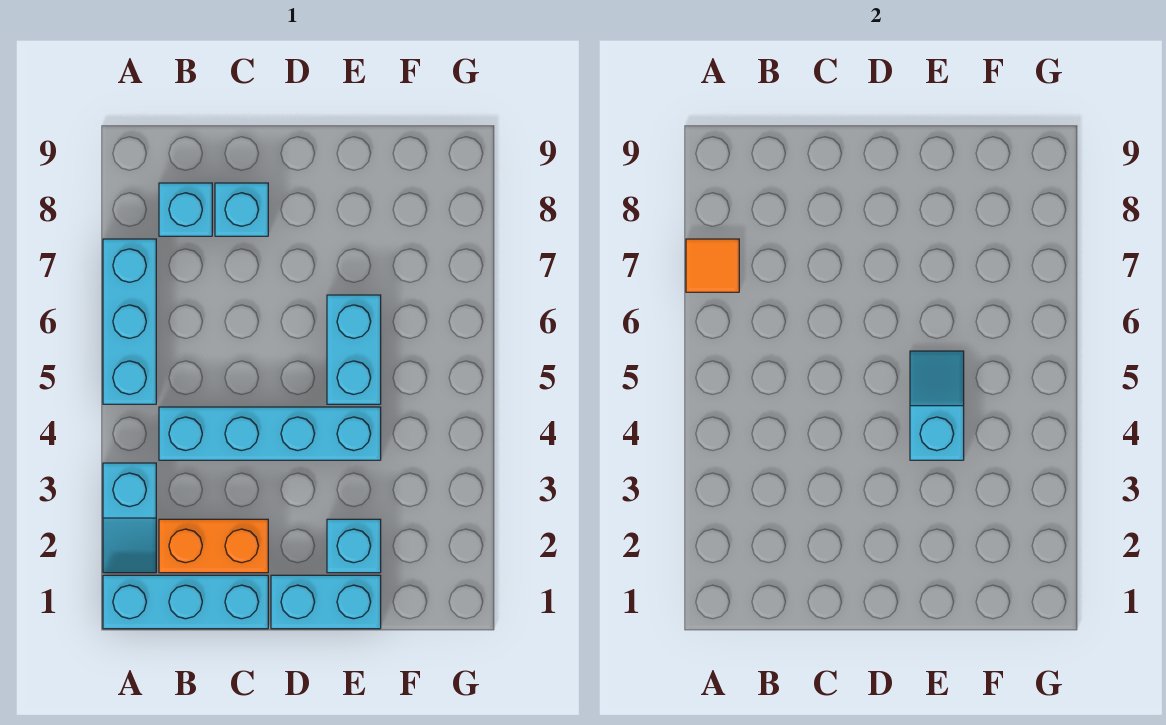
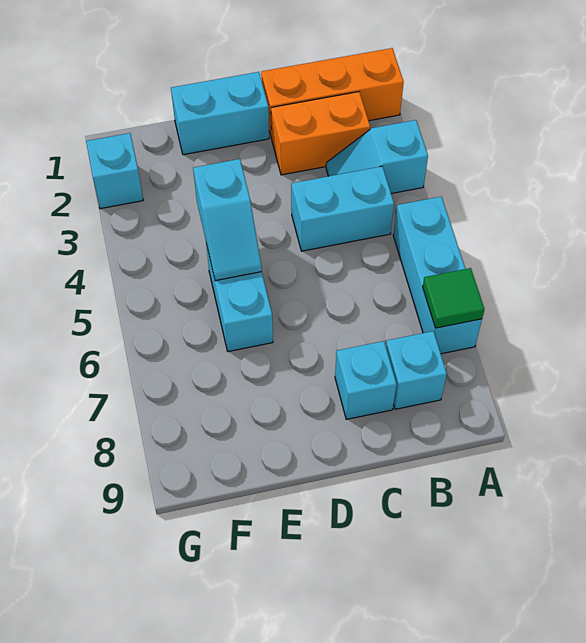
cyan brick A1:C1 level 1 -> orange brick A1:C1 level 1
cyan slope A2:A3 level 1 top 3 -> cyan slope A3:B3 level 1 top A
orange tile A7 level 2 -> green tile A7 level 2
cyan brick B4:E4 level 1 -> cyan brick B4:C4 level 1
cyan brick E2 level 1 -> cyan brick G2 level 1

